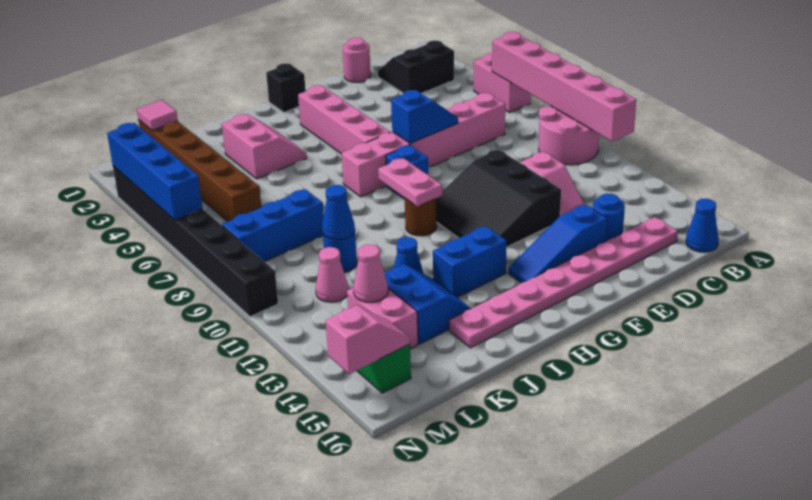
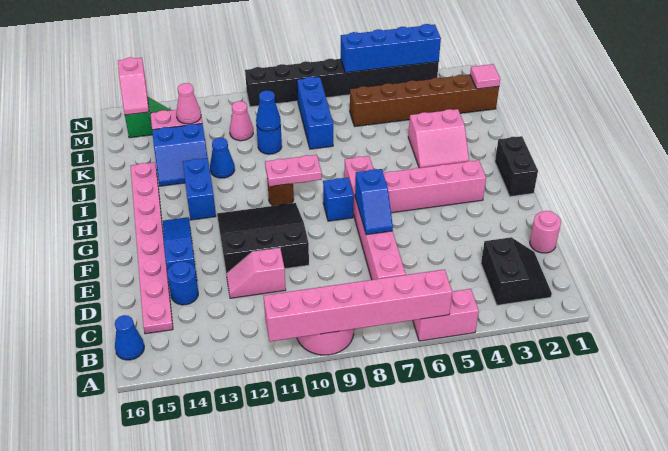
black brick G1 level 1 -> black brick G1:H1 level 1

